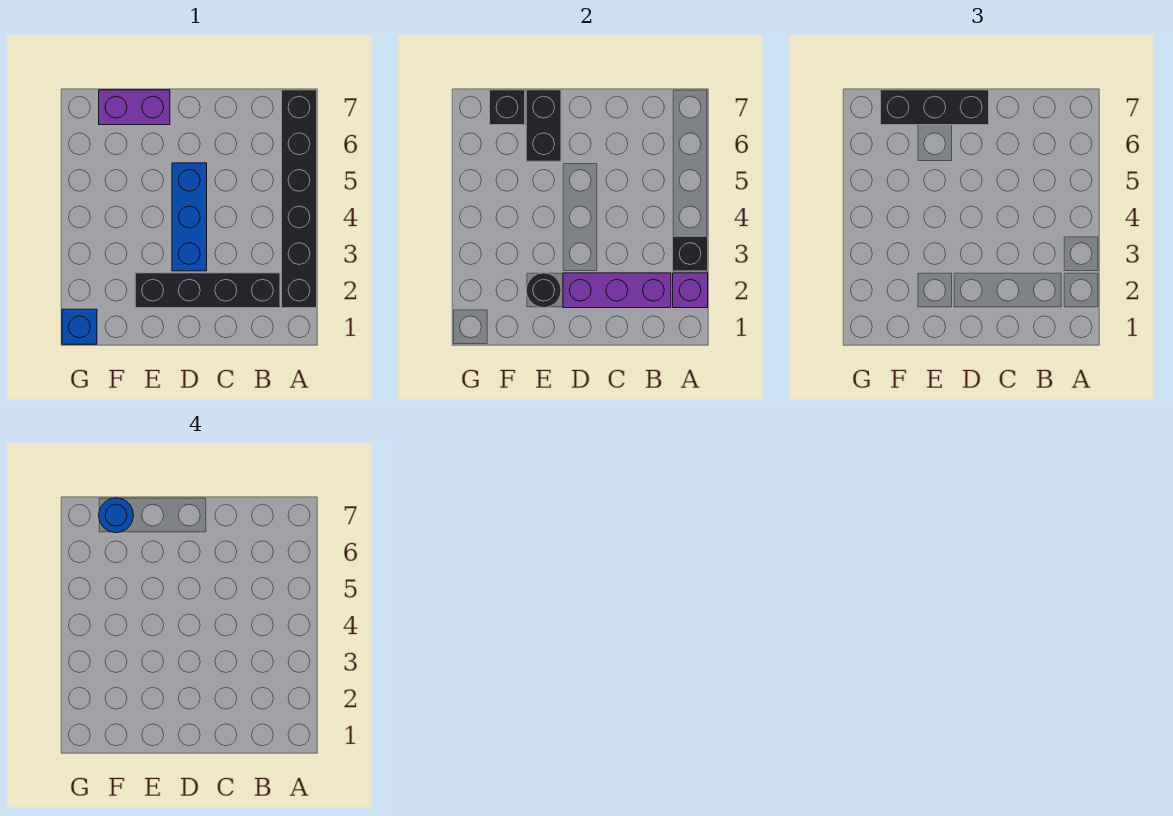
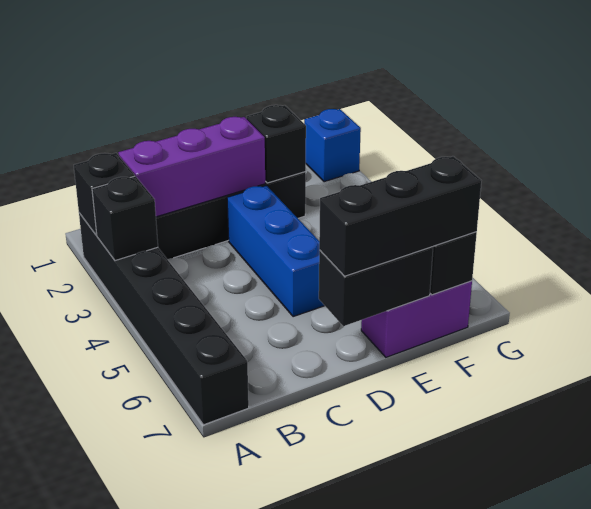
purple brick A2 level 2 -> black brick A2 level 2
black round brick E2 level 2 -> black brick E2 level 2
black brick E6:E7 level 2 -> black brick D7:E7 level 2
blue round brick F7 level 4 -> none

